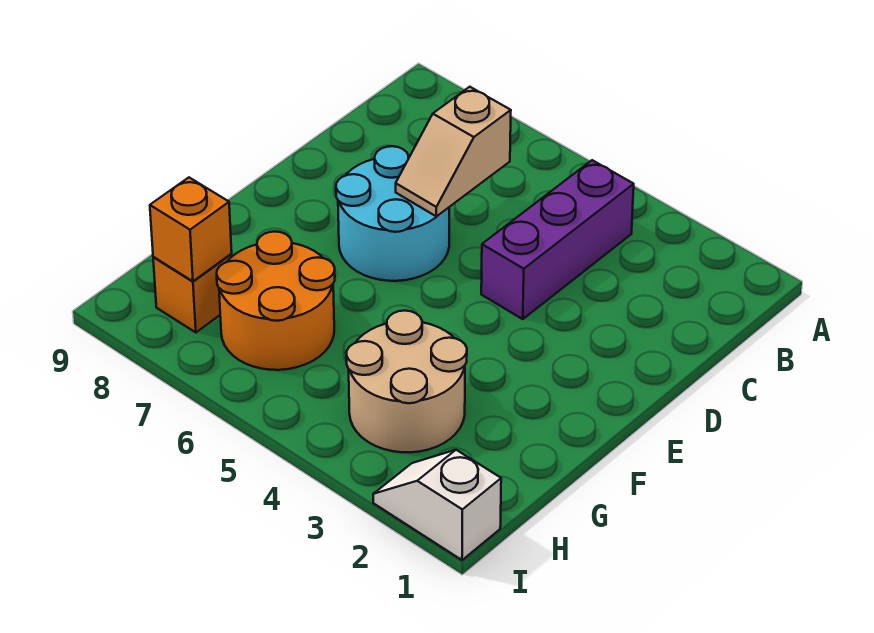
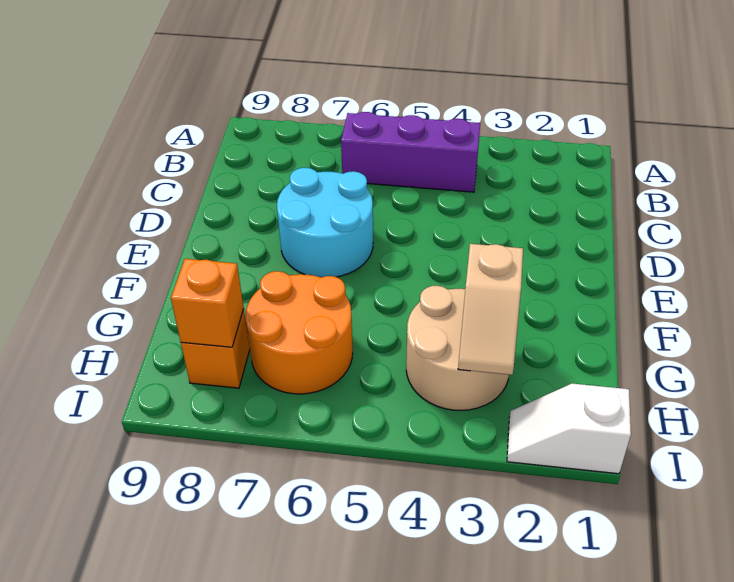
purple brick B4:D4 level 1 -> purple brick B4:B6 level 1
tan slope C6:D6 level 2 top C -> tan slope G3:H3 level 2 top G

